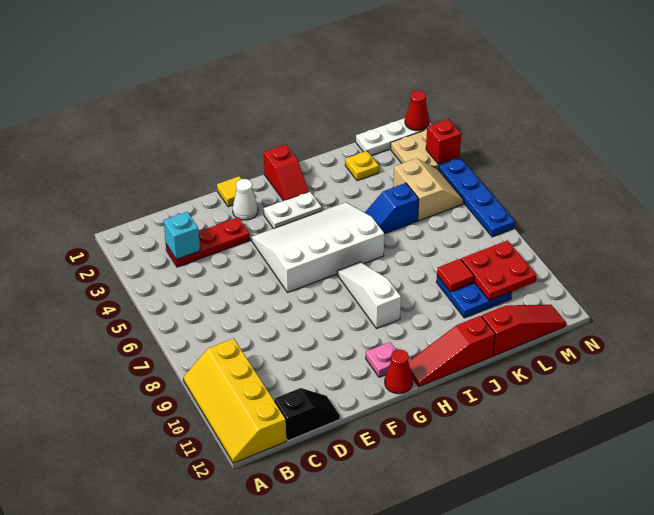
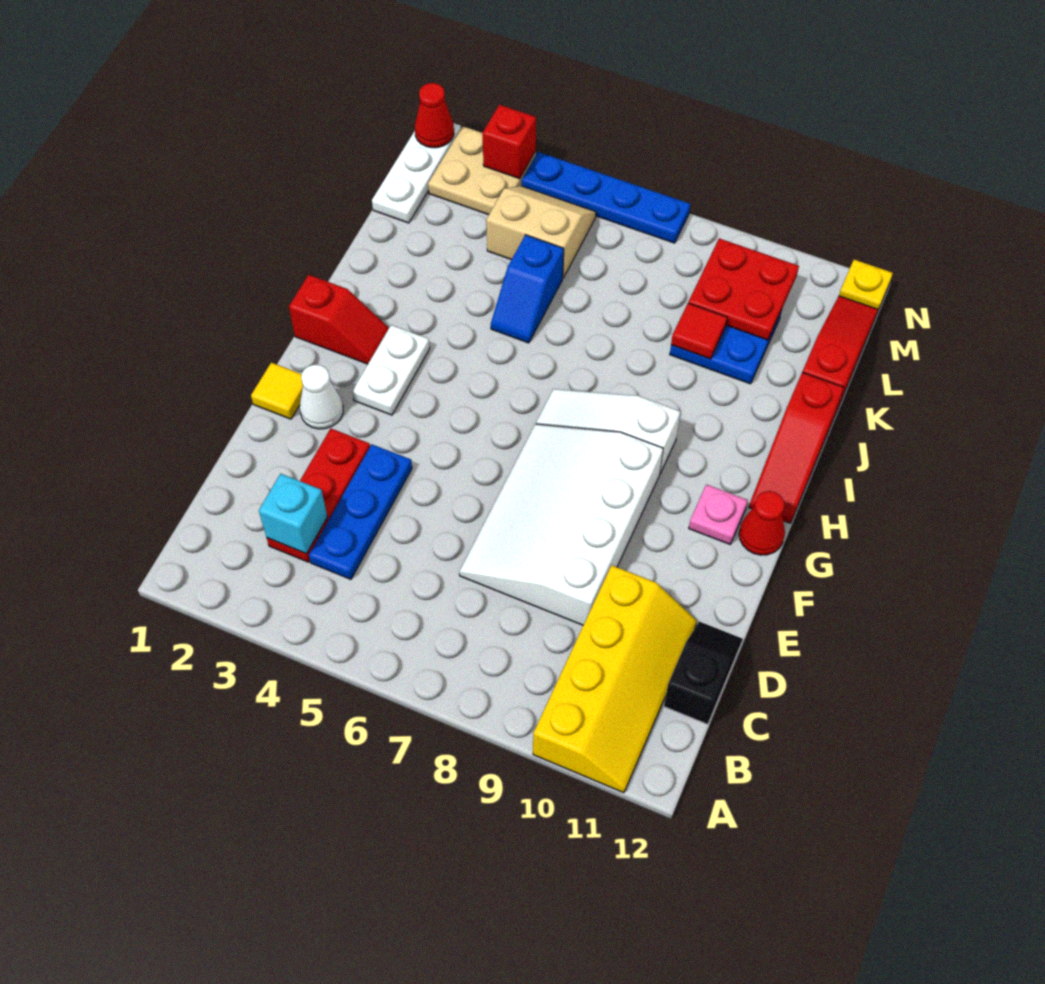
yellow slope A9:B12 level 1 top B -> yellow slope A10:D11 level 1 top 10
none -> blue plate C4:E4 level 1
white slope F4:I6 level 1 top 6 -> white slope D7:G9 level 1 top 9
yellow plate K2 level 1 -> yellow plate N12 level 1

